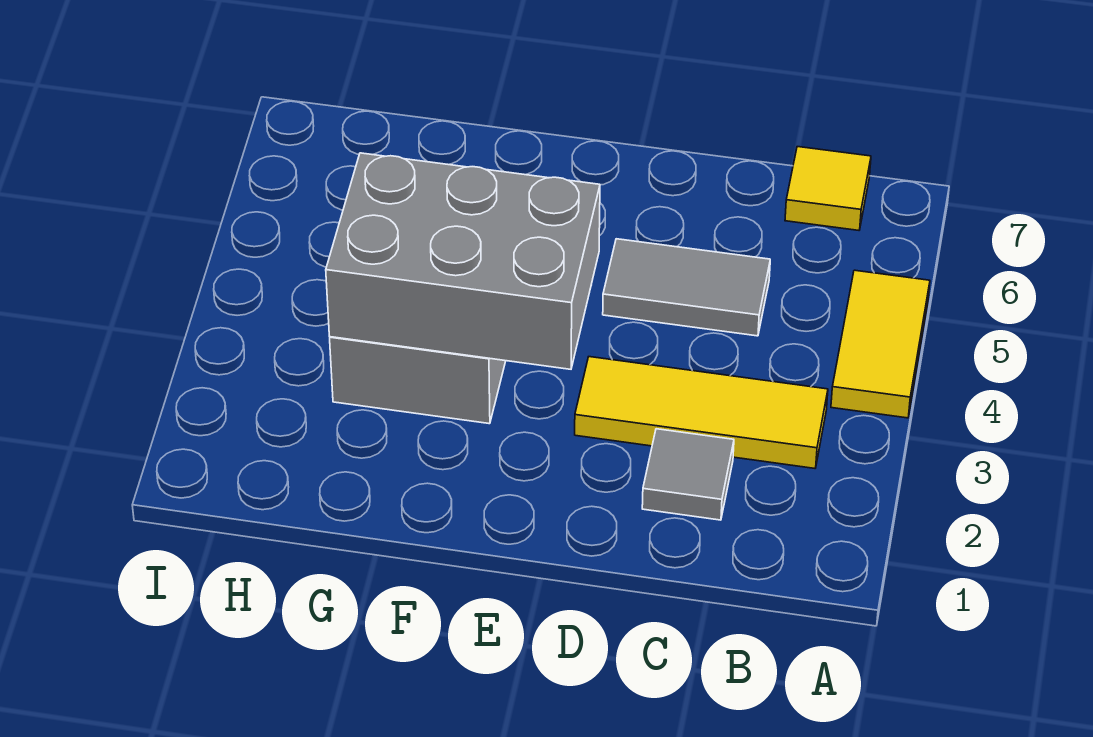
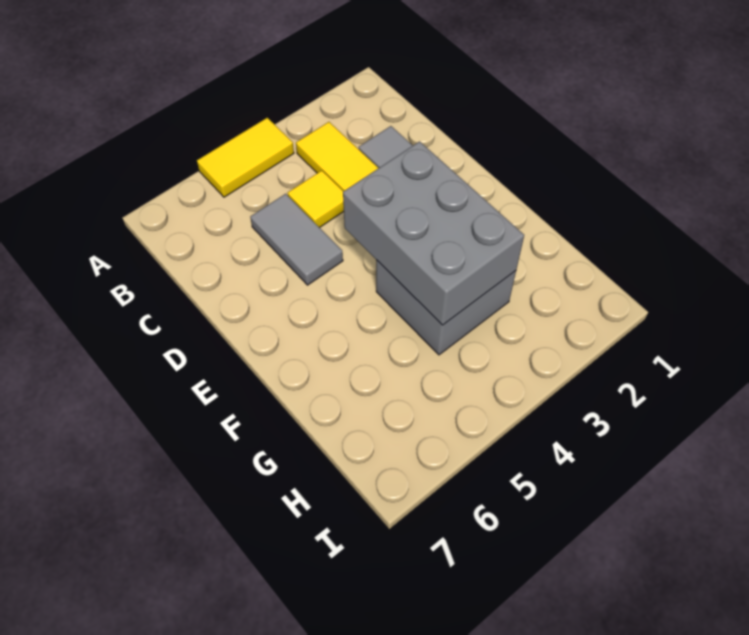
yellow tile B7 level 1 -> yellow tile C4 level 1

